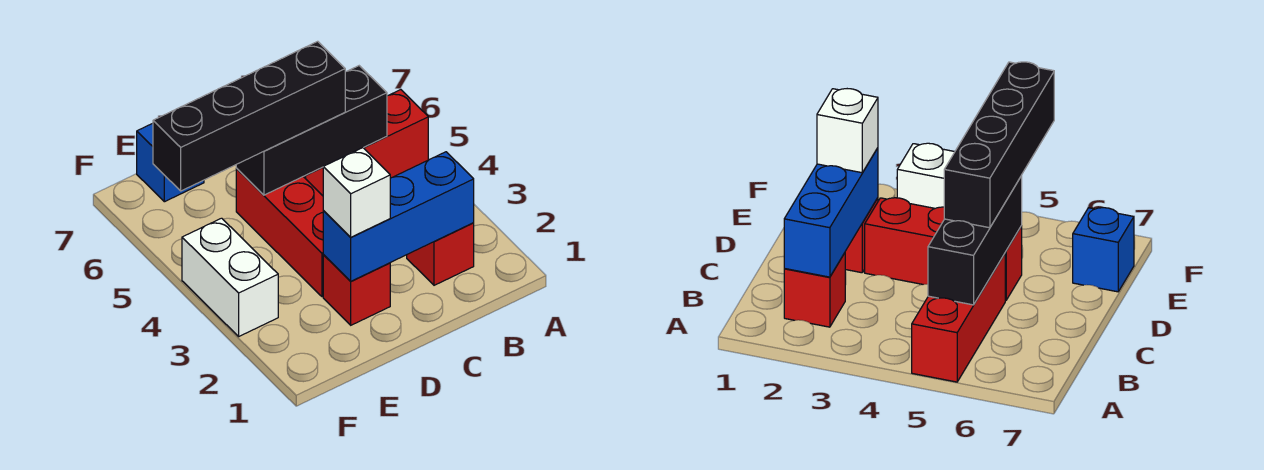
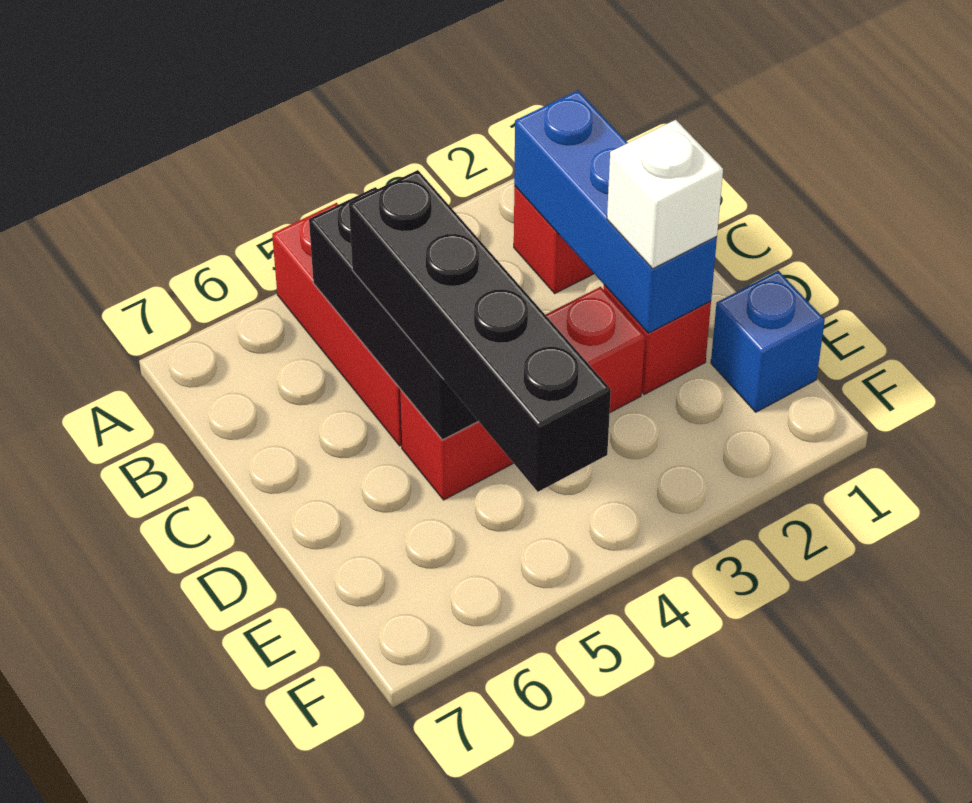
blue brick E7 level 1 -> blue brick E1 level 1
white brick F3:F4 level 1 -> none

